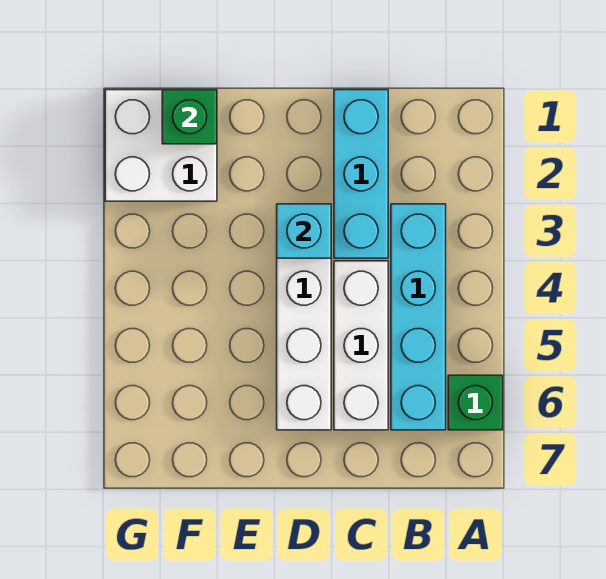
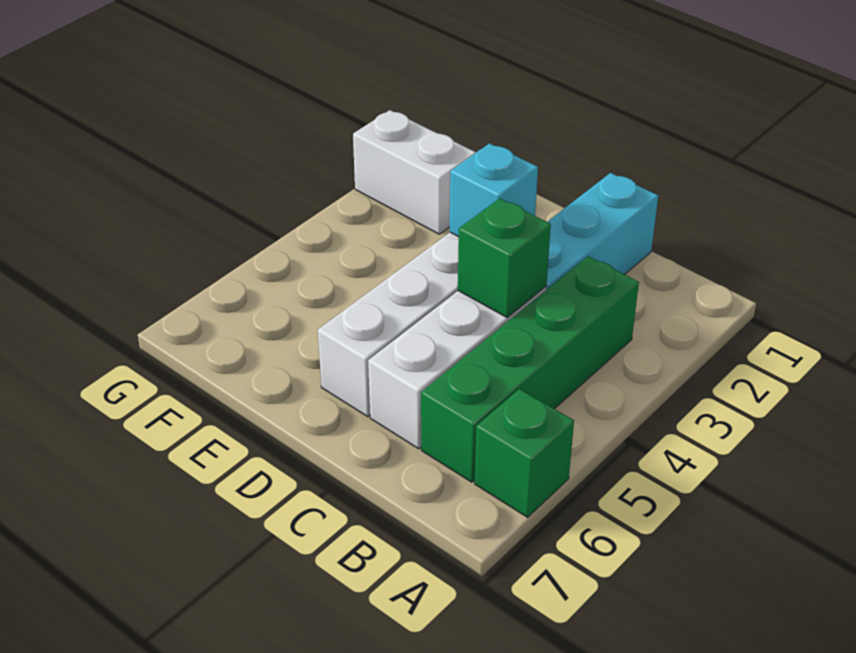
cyan brick B3:B6 level 1 -> green brick B3:B6 level 1
white brick F1:G2 level 1 -> white brick F2:G2 level 1
green brick F1 level 2 -> green brick C4 level 2

